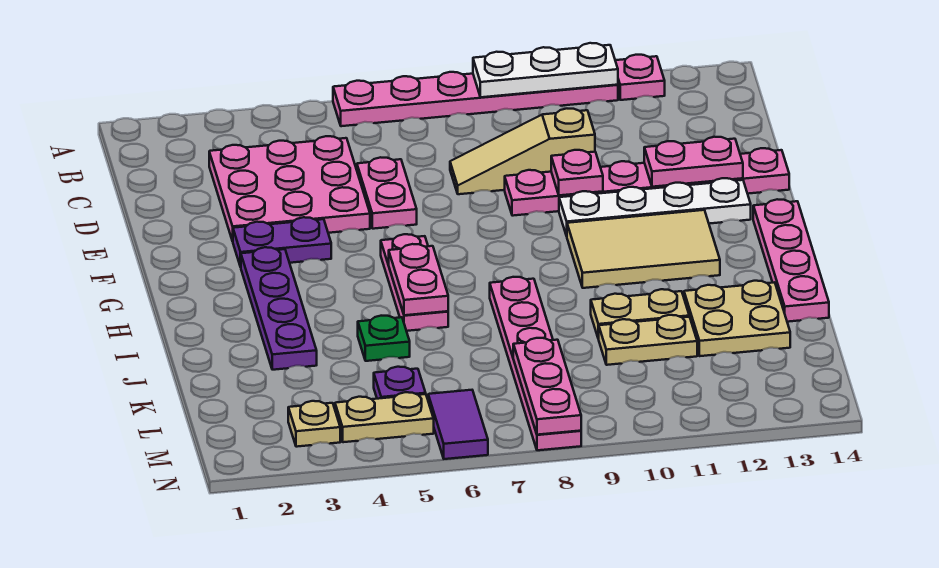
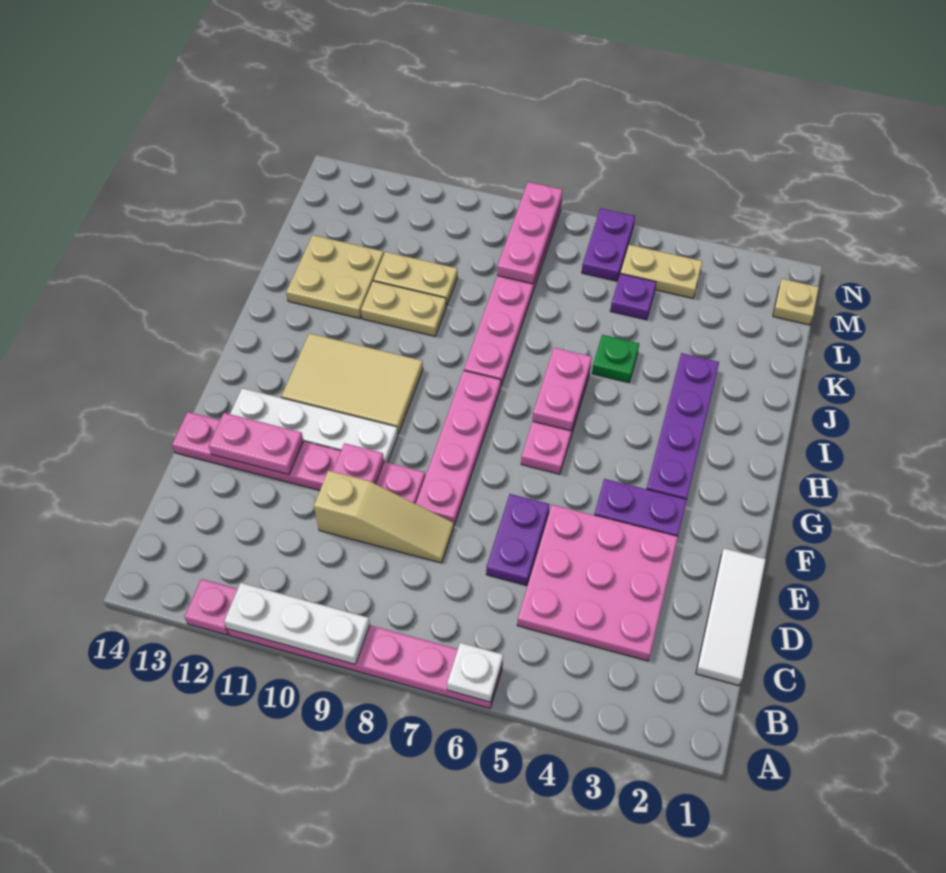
none -> white plate A6 level 2
none -> white tile C1:E1 level 1
pink plate D6:E6 level 1 -> purple plate D6:E6 level 1
pink plate G14:J14 level 1 -> pink plate E8:H8 level 1
tan plate M3 level 1 -> tan plate M1 level 1
purple tile M6:N6 level 1 -> purple plate M6:N6 level 1

